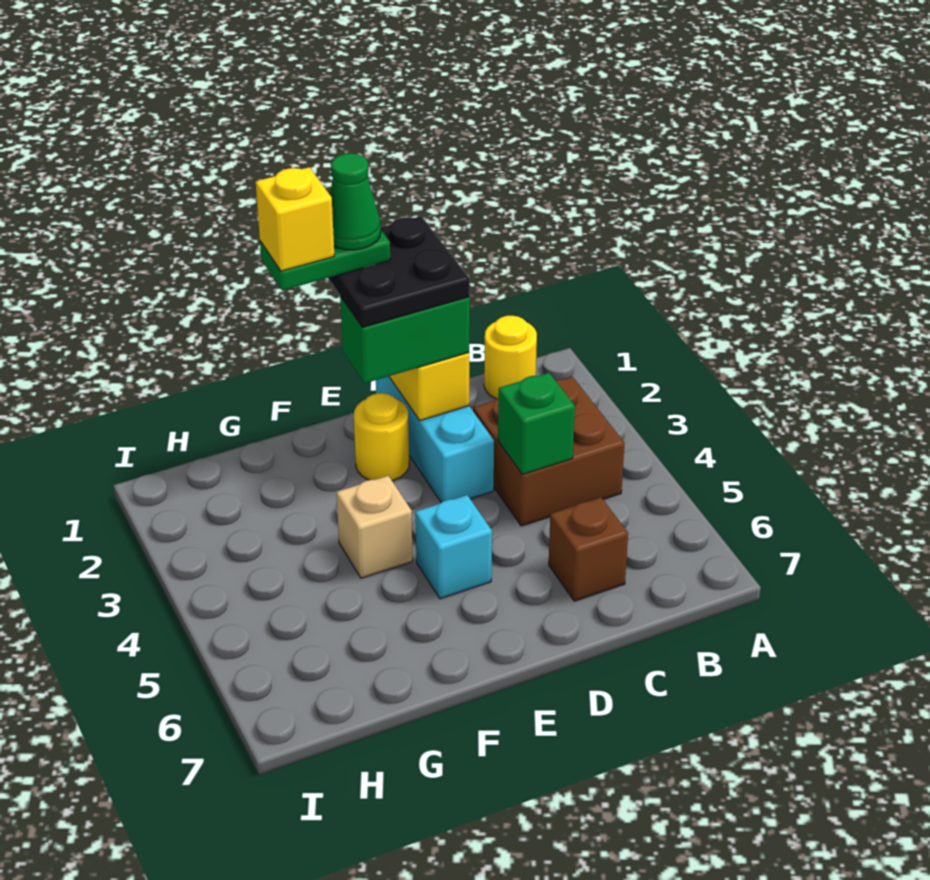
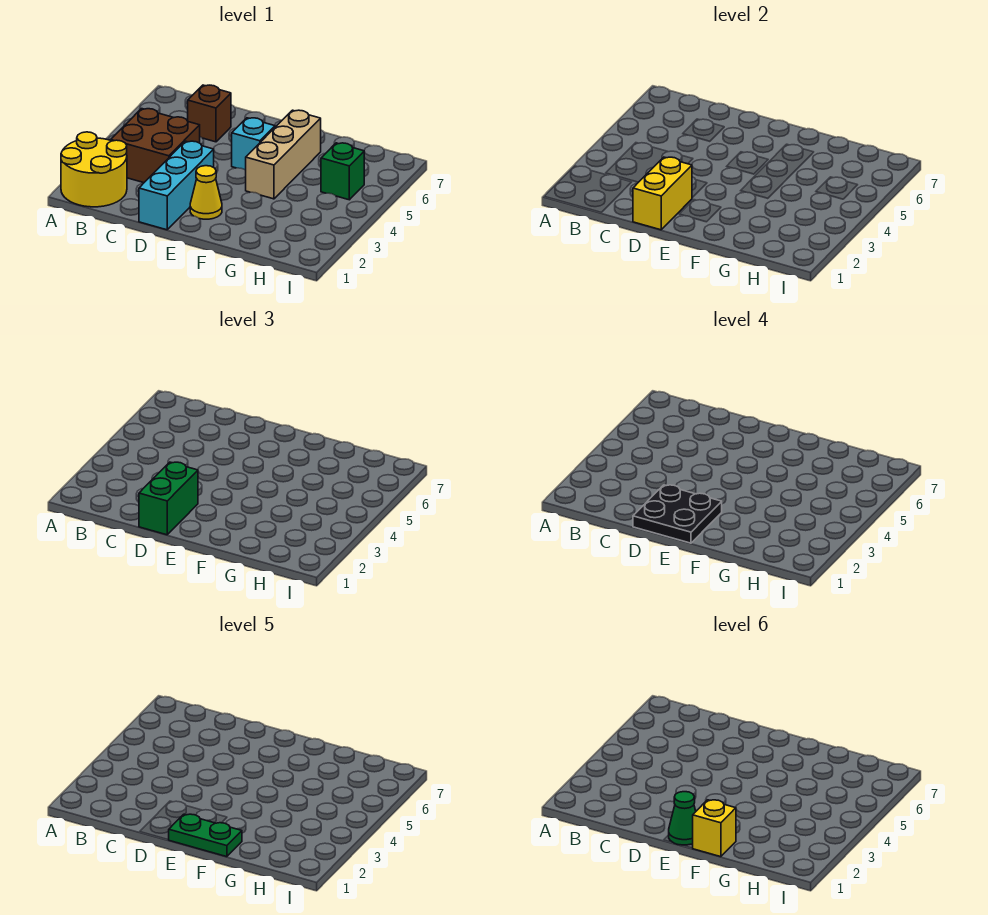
yellow round brick B1 level 1 -> yellow round brick A1:B2 level 1
green brick C4 level 2 -> green brick H5 level 1
green brick D2:E2 level 3 -> green brick D1:D2 level 3
yellow round brick E2 level 1 -> yellow cone E2 level 1
tan brick F4 level 1 -> tan brick F4:F6 level 1

